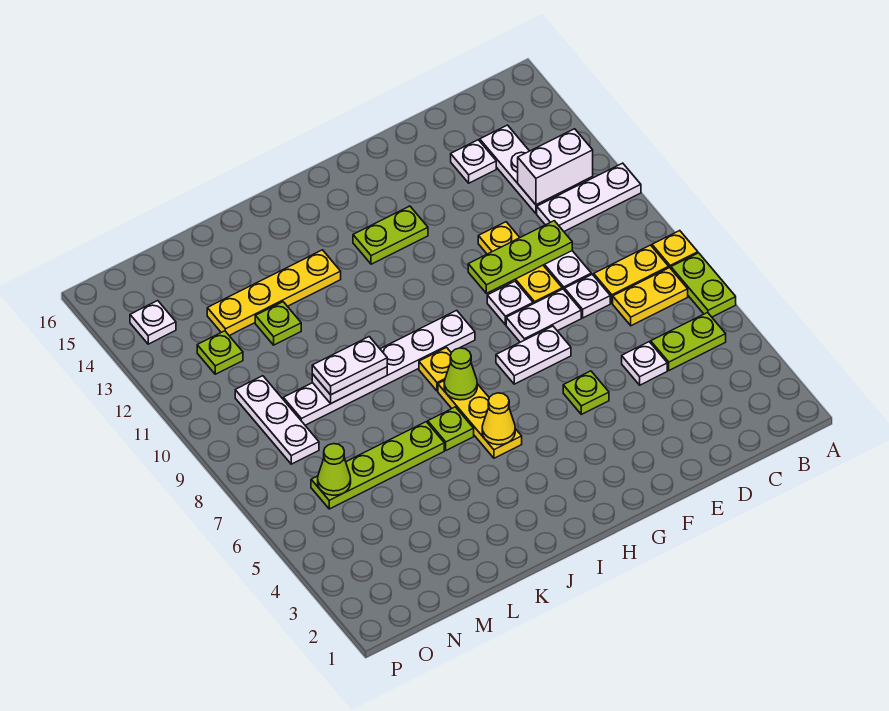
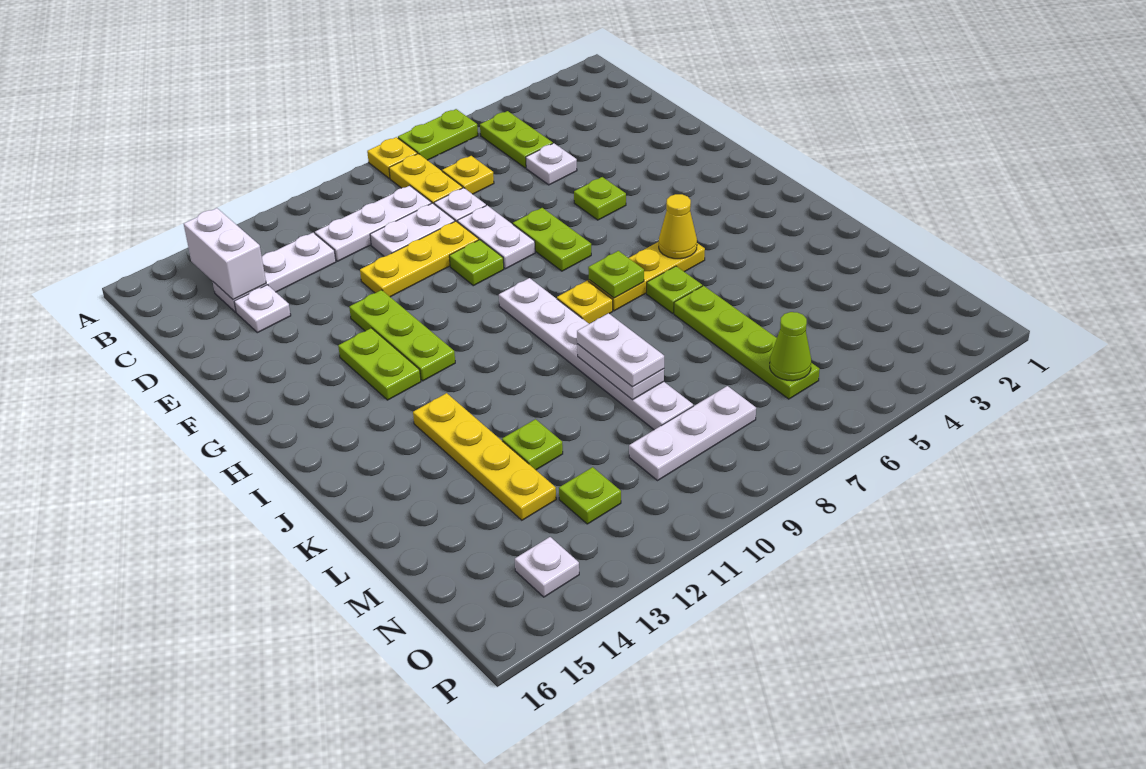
white plate A11:C11 level 1 -> white plate C9:C11 level 1
yellow plate B7:C7 level 1 -> yellow plate C7 level 1
white brick B12:C12 level 2 -> white brick B14:C14 level 2
lime plate D10:F10 level 2 -> lime plate F12:H12 level 1
white plate F7:G7 level 1 -> lime plate F7:G7 level 1
white plate F9 level 1 -> lime plate F9 level 1
lime cone I7 level 2 -> lime plate I7 level 2

